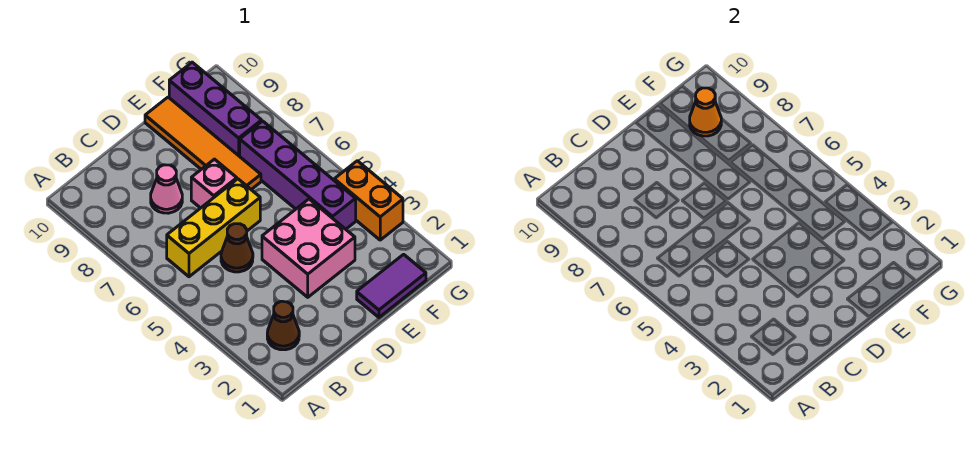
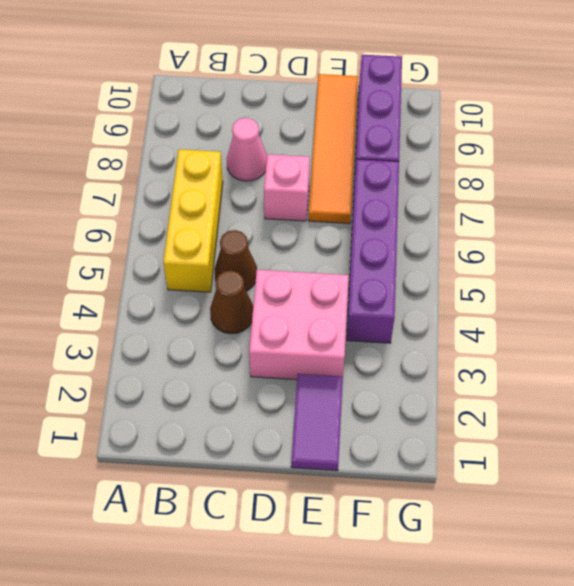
brown cone B2 level 1 -> brown cone C4 level 1
yellow brick B6:D6 level 1 -> yellow brick B5:B7 level 1
purple tile E1:F1 level 1 -> purple tile E1:E2 level 1
orange cone F9 level 2 -> none
orange brick G3:G4 level 1 -> none

